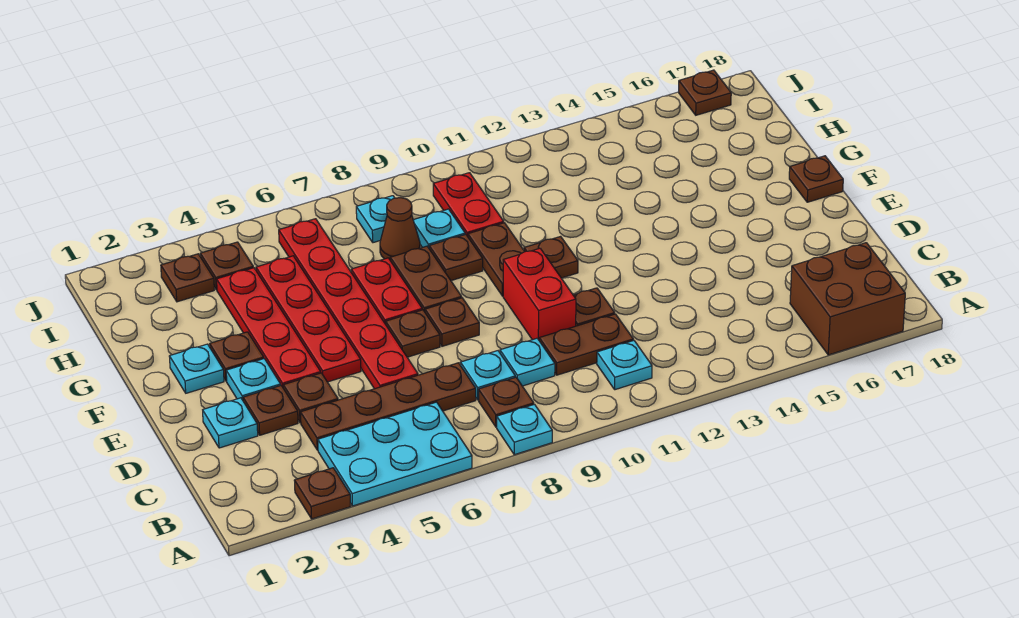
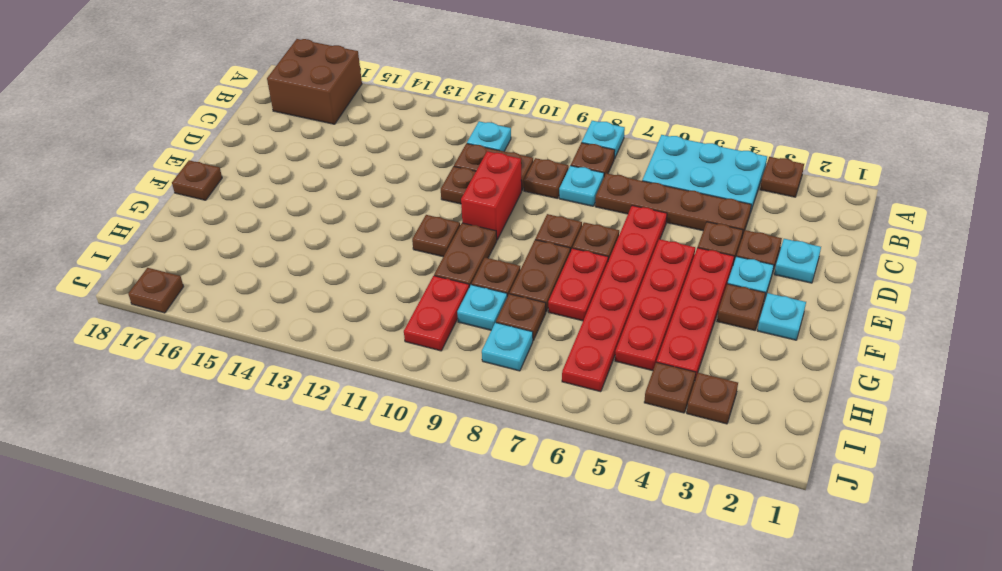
cyan plate C9 level 1 -> brown plate C9 level 1
brown cone H8 level 1 -> brown plate H8 level 1

